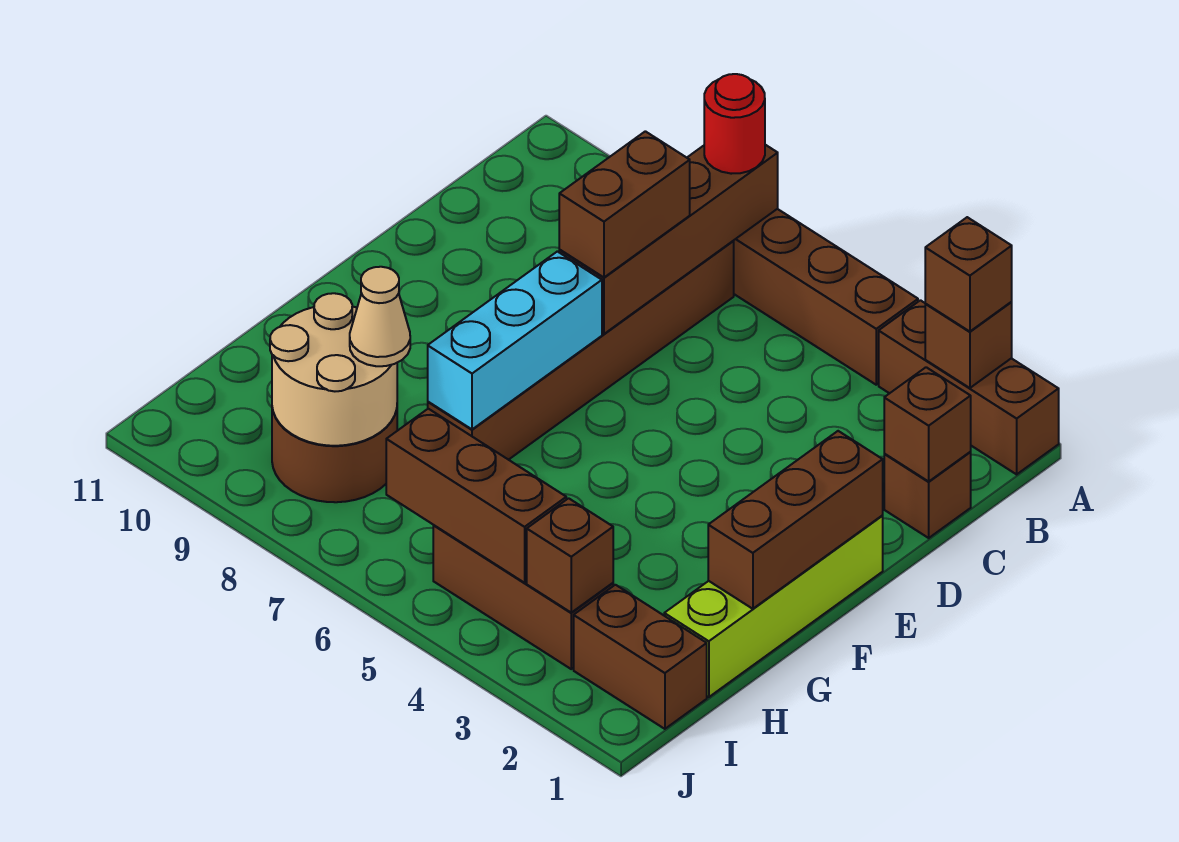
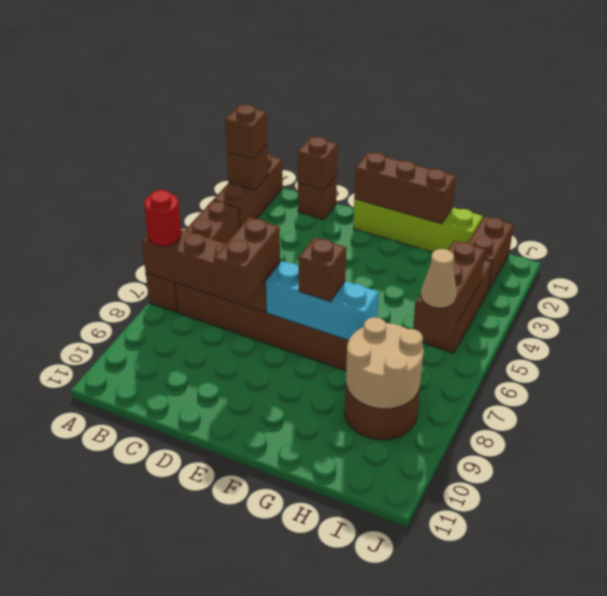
brown brick C7:D7 level 3 -> brown brick D7:D8 level 3
tan cone H8 level 3 -> tan cone I6 level 3
brown brick I3 level 2 -> brown brick F7 level 3

